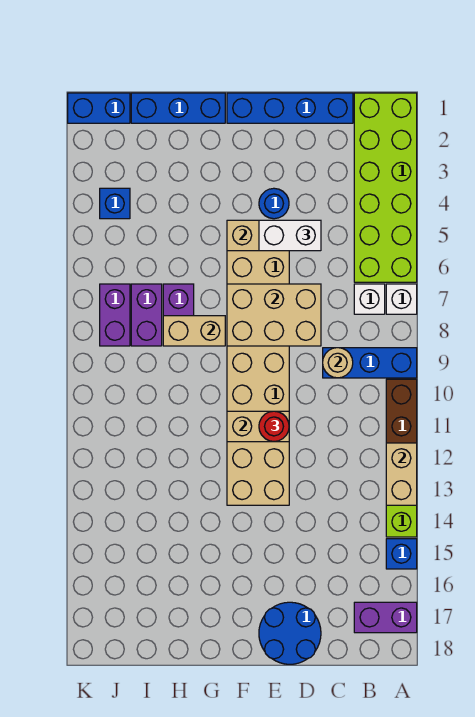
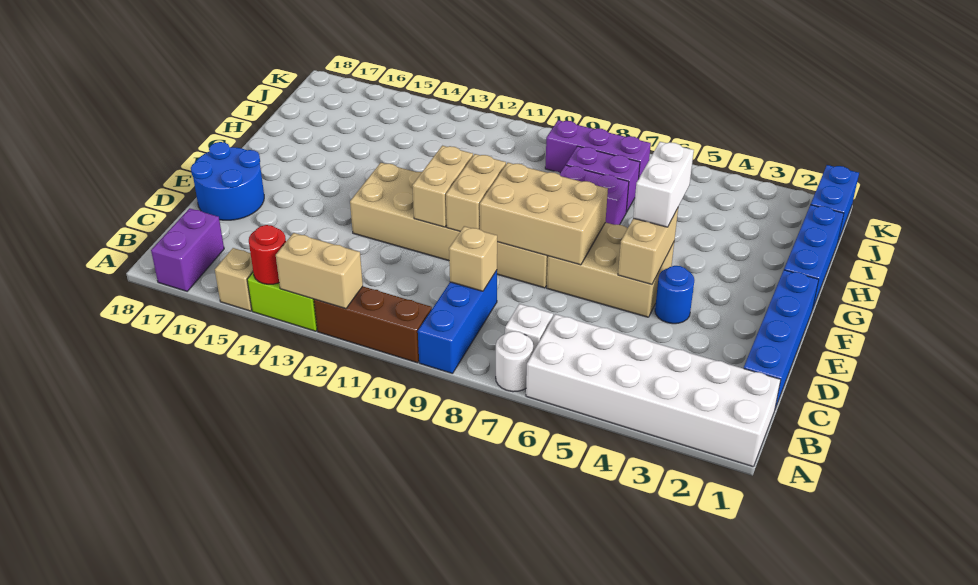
lime brick A1:B6 level 1 -> white brick A1:B6 level 1
white brick A7 level 1 -> white round brick A7 level 1
blue brick A15 level 1 -> tan brick A15 level 1
tan round brick C9 level 2 -> tan brick C9 level 2
white brick D5:E5 level 3 -> white brick F5:G5 level 3
tan brick D7:F8 level 2 -> tan brick E7:F9 level 2
red round brick E11 level 3 -> red round brick A14 level 2
tan brick G8:H8 level 2 -> tan brick E10:F10 level 2
blue brick J4 level 1 -> none
purple brick J7:J8 level 1 -> purple brick J7:J9 level 1

